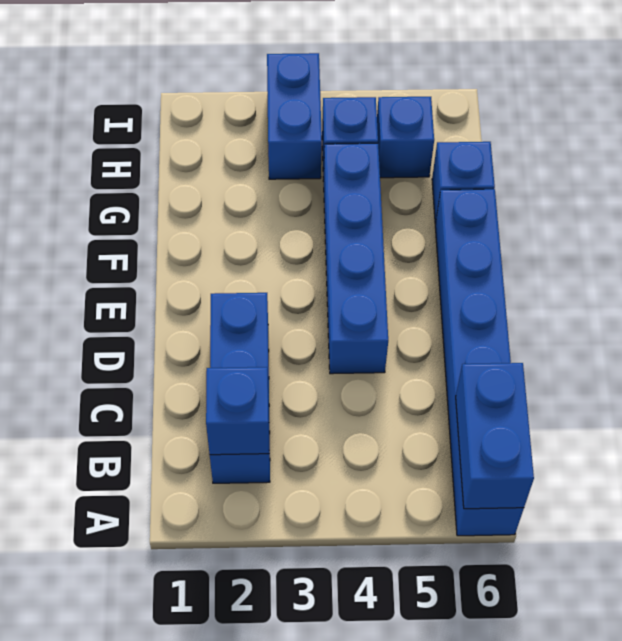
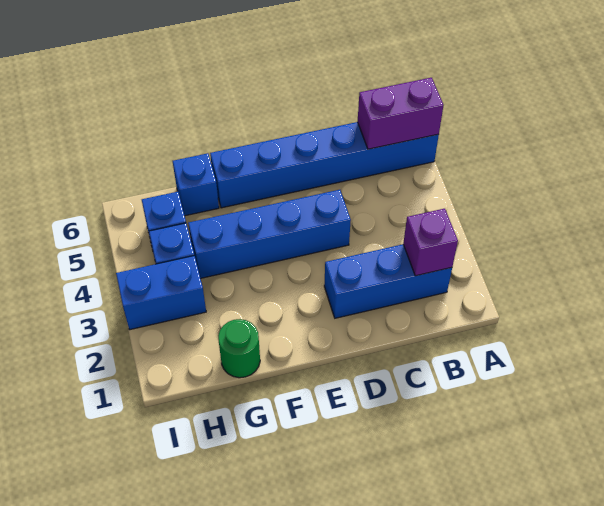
blue brick A6:B6 level 2 -> purple brick A6:B6 level 2
blue brick B2 level 2 -> purple brick B2 level 2
none -> green round brick G1 level 1

